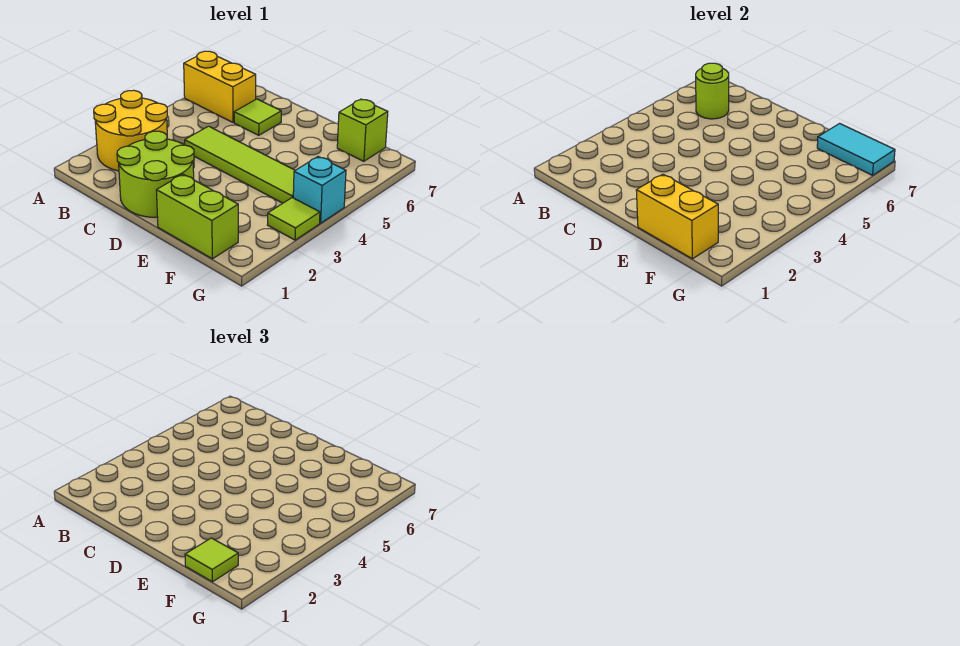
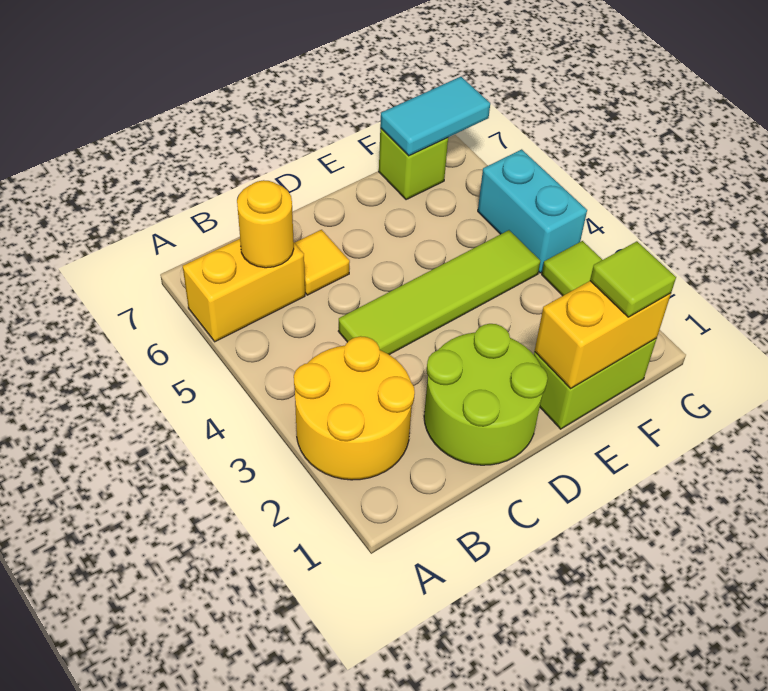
lime round brick B6 level 2 -> yellow round brick B6 level 2
lime tile C6 level 1 -> yellow tile C6 level 1
cyan brick G4 level 1 -> cyan brick G4:G5 level 1

